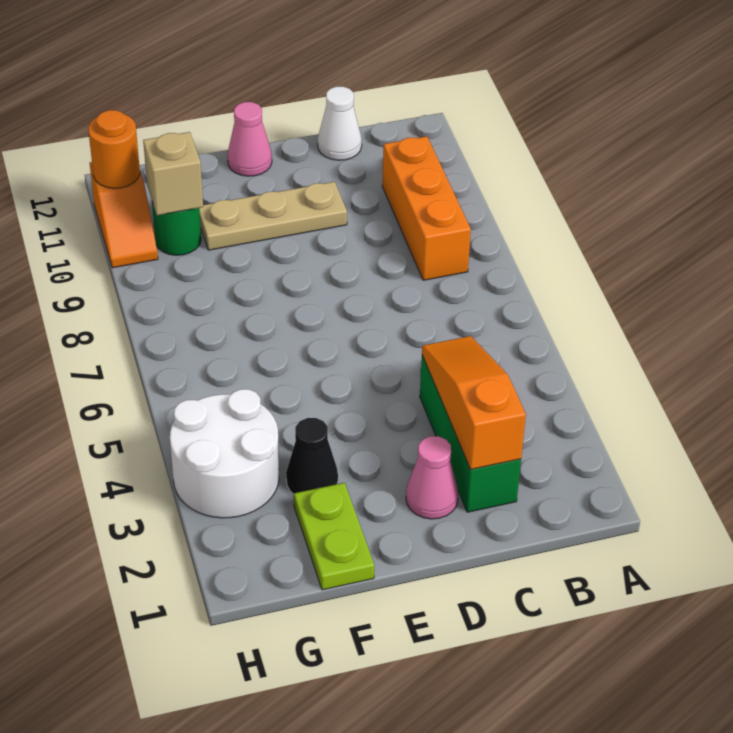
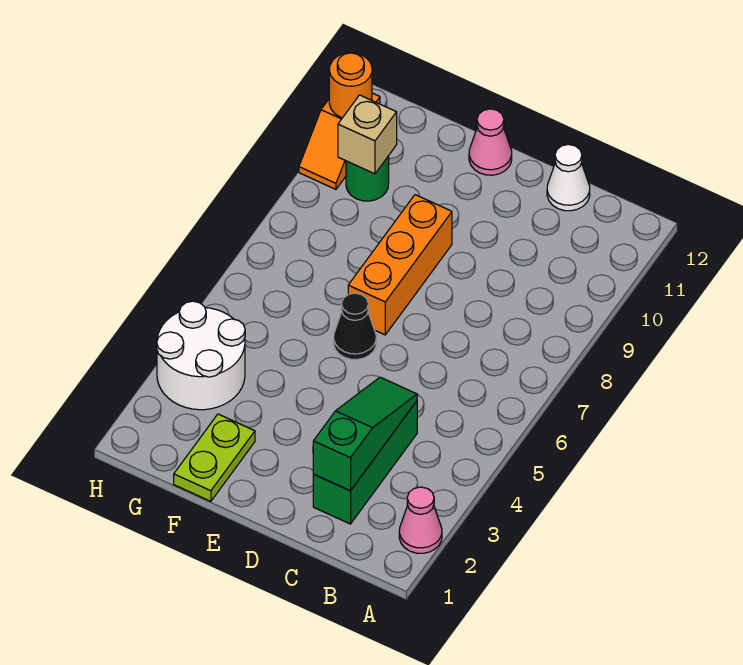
orange brick B8:B10 level 1 -> orange brick E7:E9 level 1
orange slope C2:C4 level 2 top 2 -> green slope C2:C4 level 2 top 2
pink cone D2 level 1 -> pink cone A2 level 1
tan plate D10:F10 level 1 -> none
black cone F3 level 1 -> black cone E6 level 1

